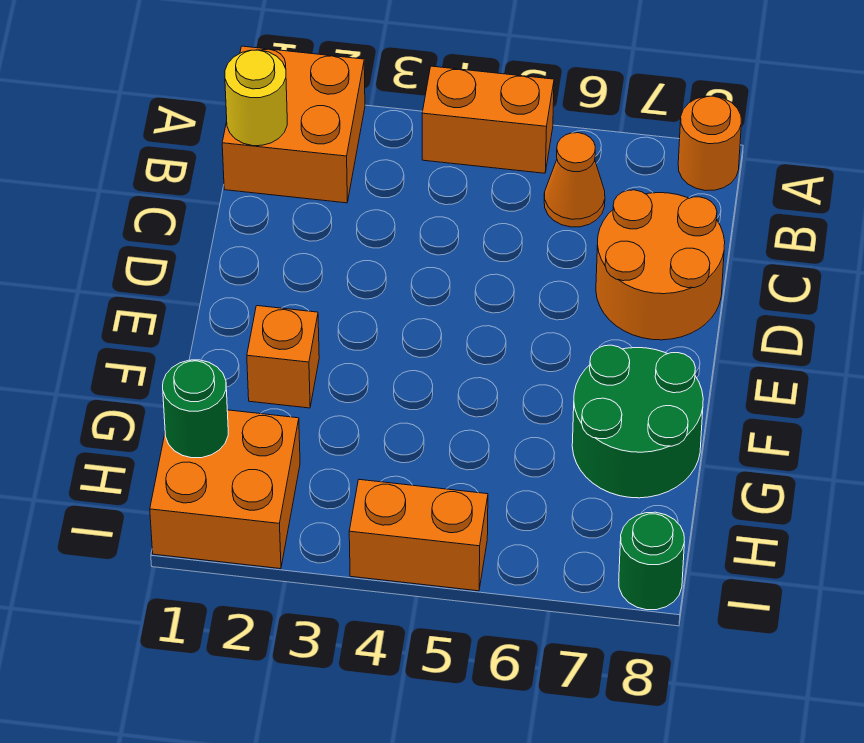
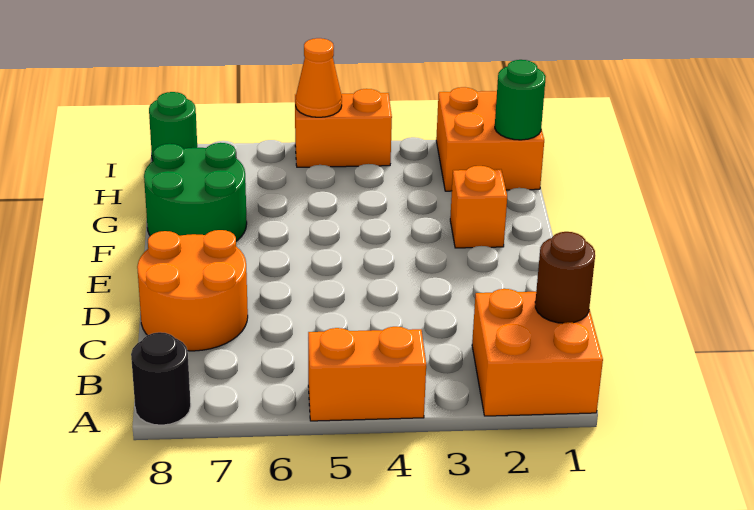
orange round brick A8 level 1 -> black round brick A8 level 1
yellow round brick B1 level 2 -> brown round brick B1 level 2
orange cone B6 level 1 -> orange cone I5 level 2

